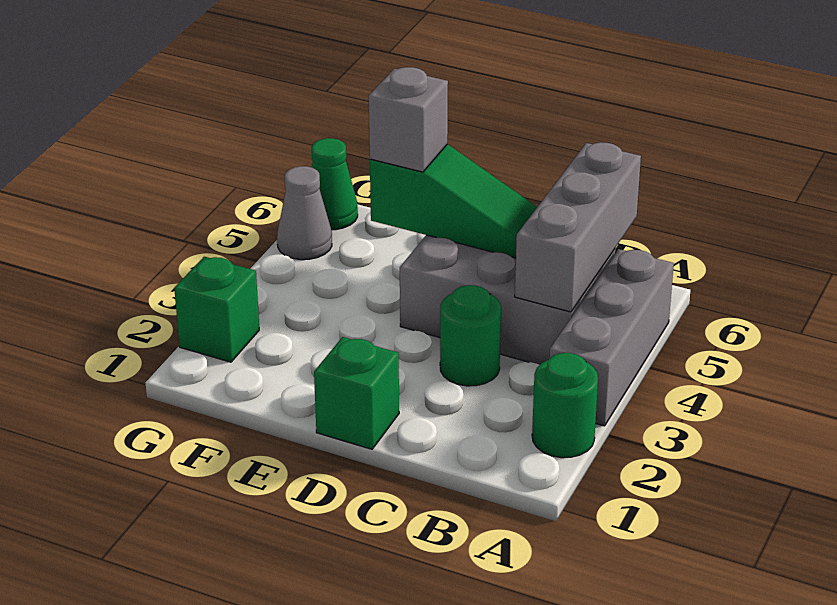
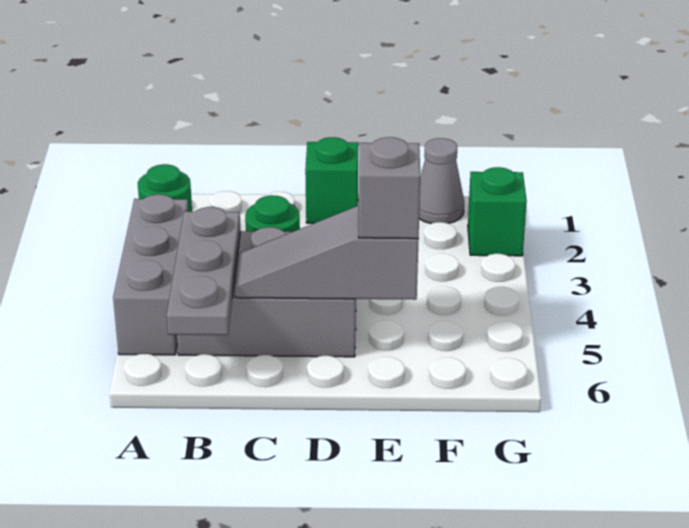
grey brick B4:B6 level 2 -> grey plate B4:B6 level 2
green slope C5:E5 level 2 top E -> grey slope C5:E5 level 2 top E
grey cone G5 level 1 -> grey cone F1 level 1
green cone G6 level 1 -> none

